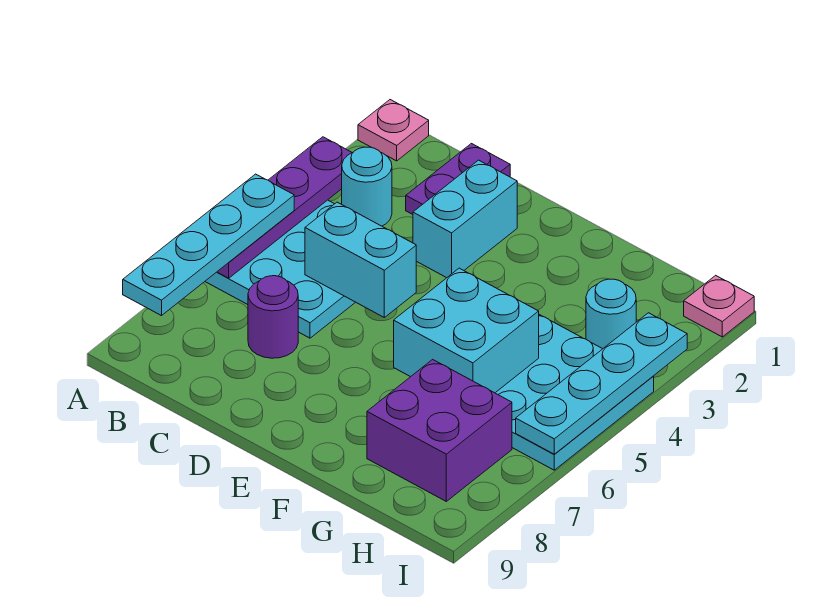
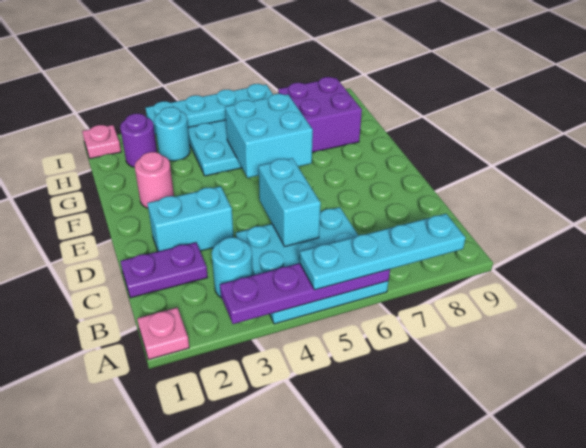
purple round brick C7 level 1 -> purple round brick H2 level 1
none -> pink round brick F2 level 1

